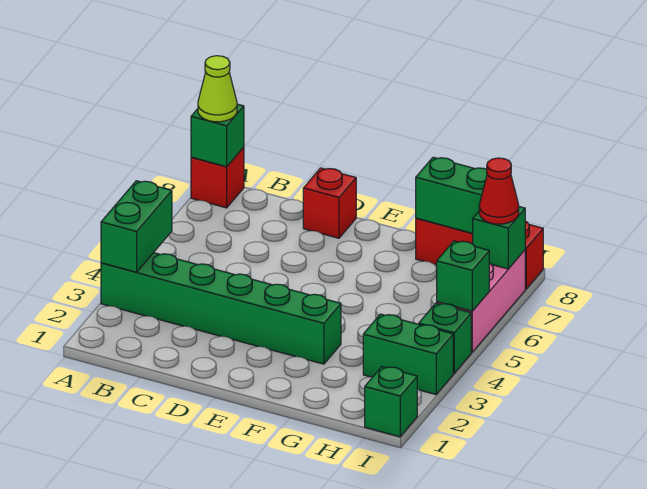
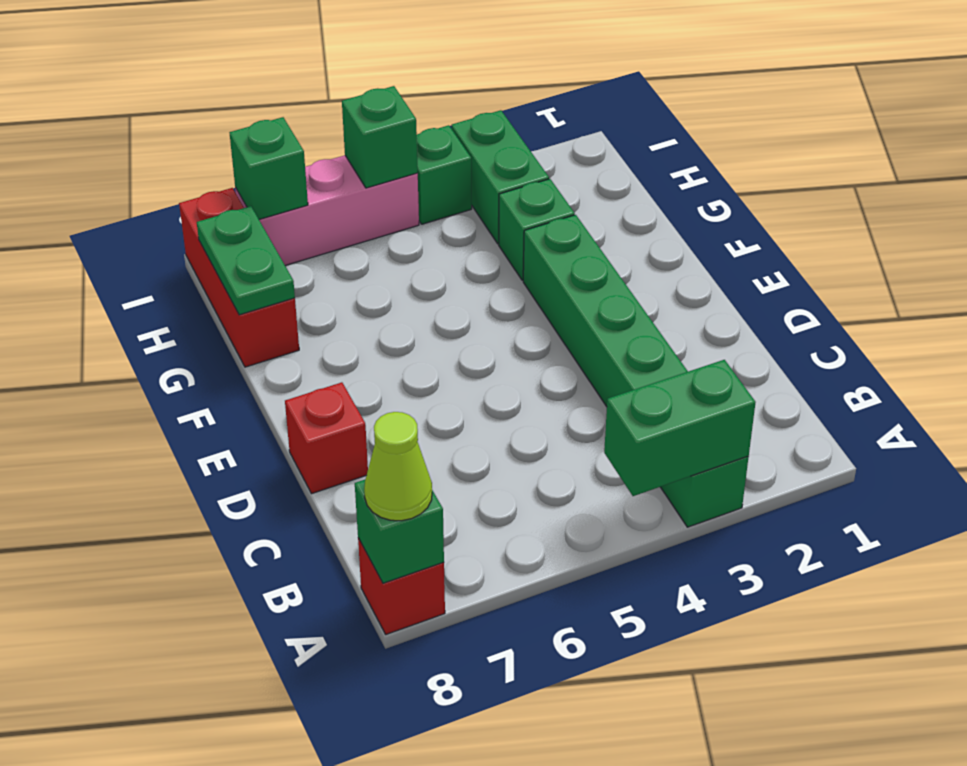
green brick G8:H8 level 2 -> green plate G8:H8 level 2
green brick I1 level 1 -> green brick G3 level 1
red cone I7 level 3 -> none

